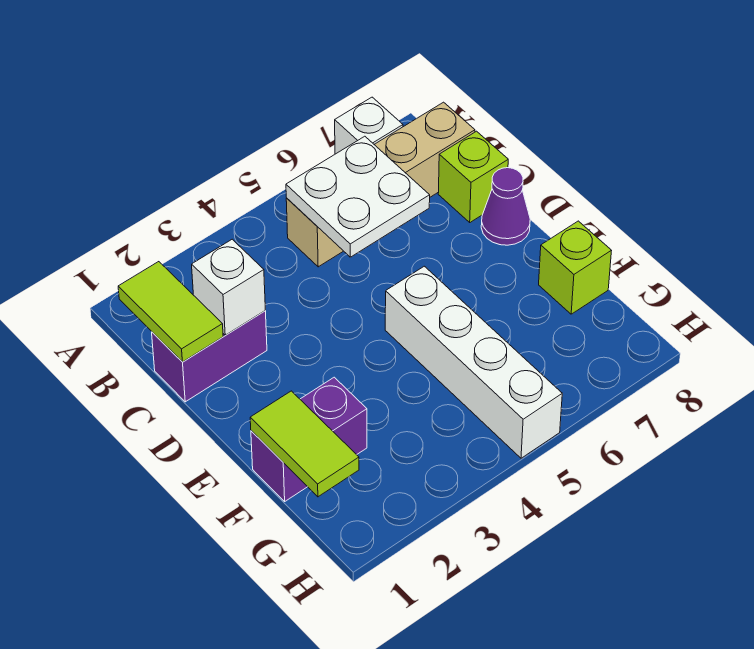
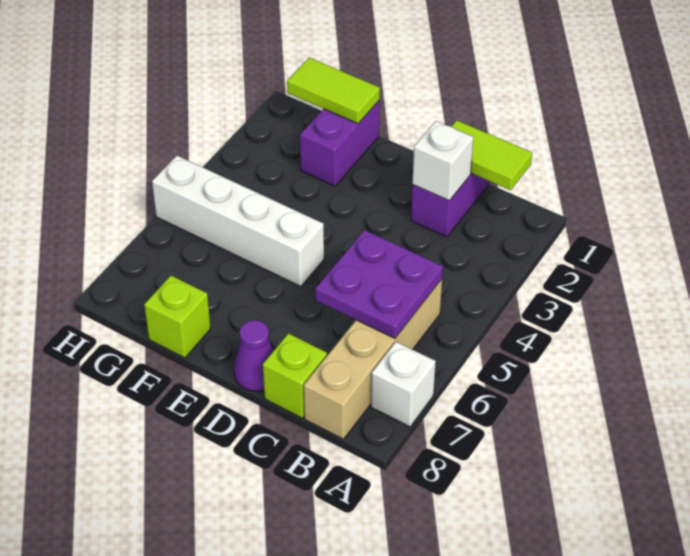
white plate B5:C6 level 2 -> purple plate B5:C6 level 2

